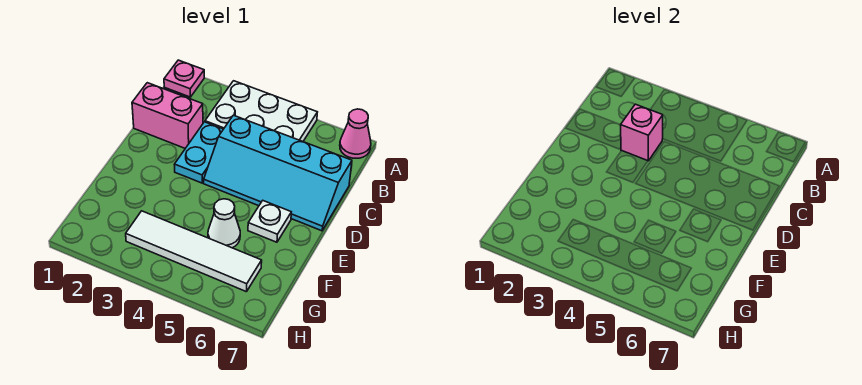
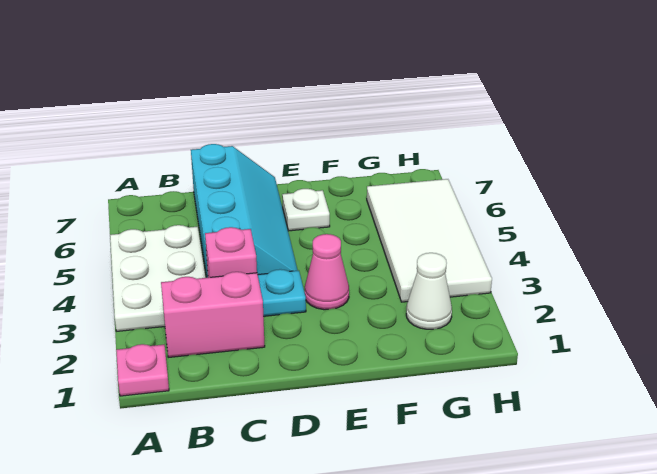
pink cone A7 level 1 -> pink cone E3 level 1
pink brick C1:C2 level 1 -> pink brick B2:C2 level 1
white cone F5 level 1 -> white cone G2 level 1
white tile G3:G6 level 1 -> white tile G3:H6 level 1

